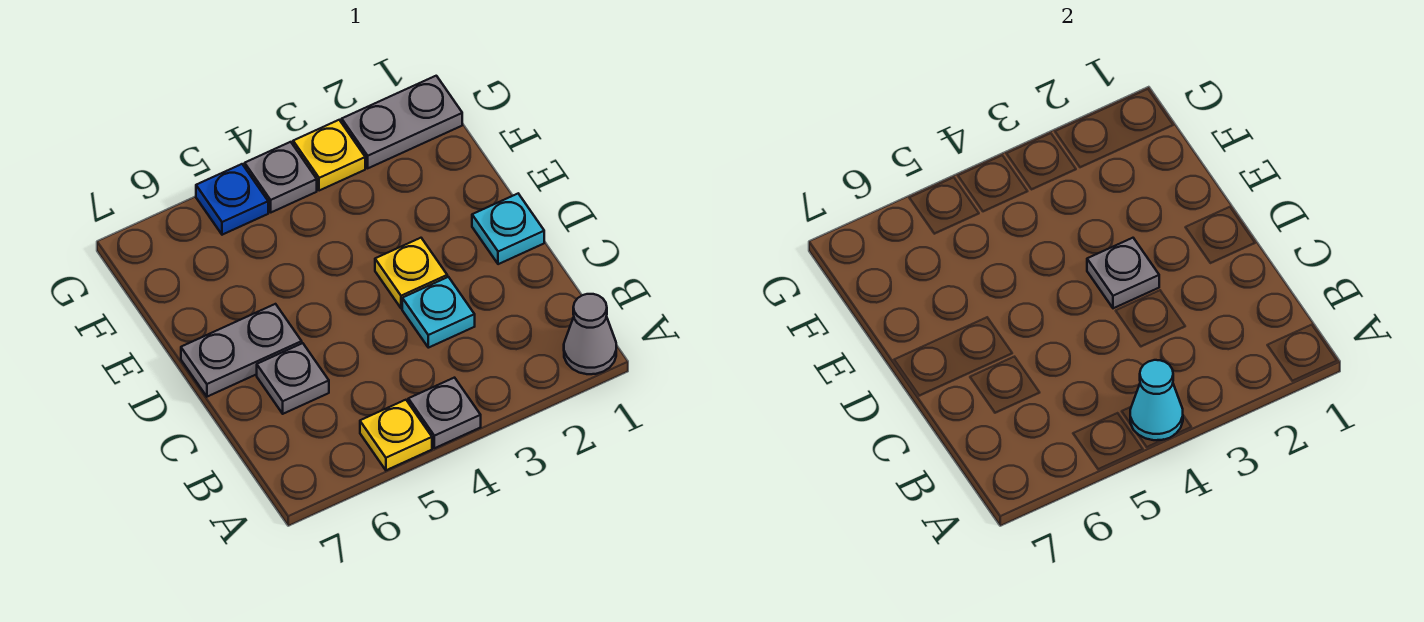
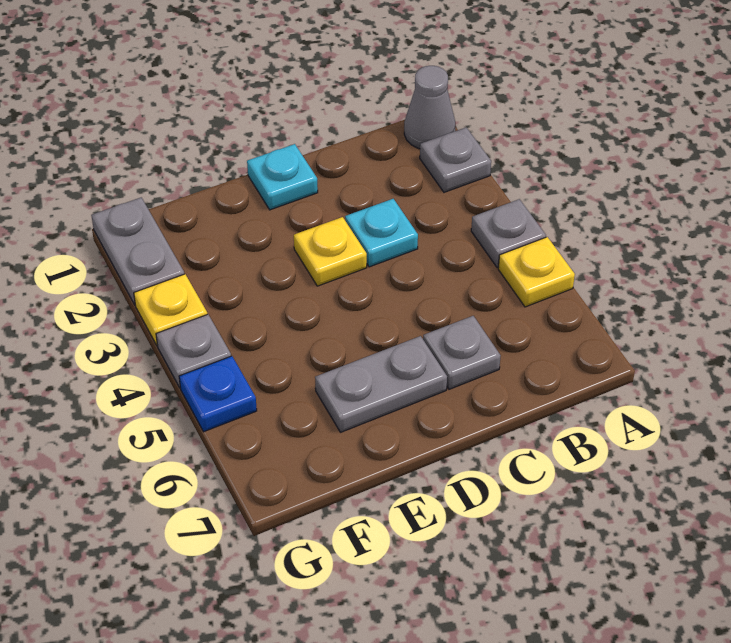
cyan cone A4 level 2 -> none
grey plate D3 level 2 -> grey plate A2 level 1
grey plate D6:D7 level 1 -> grey plate D6:E6 level 1

